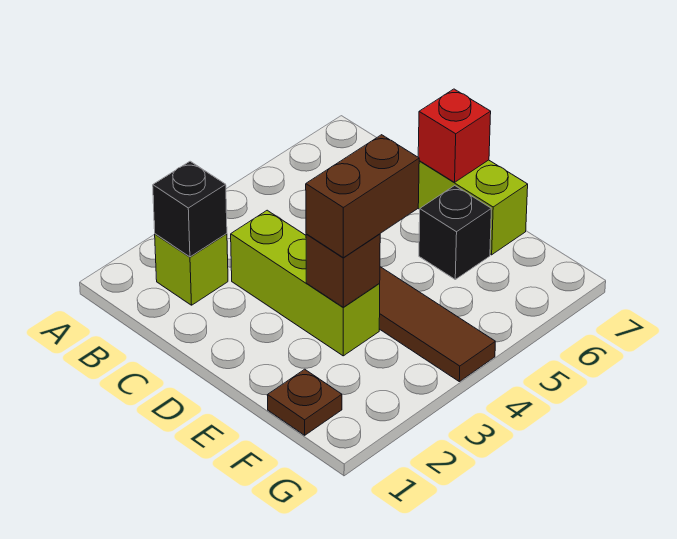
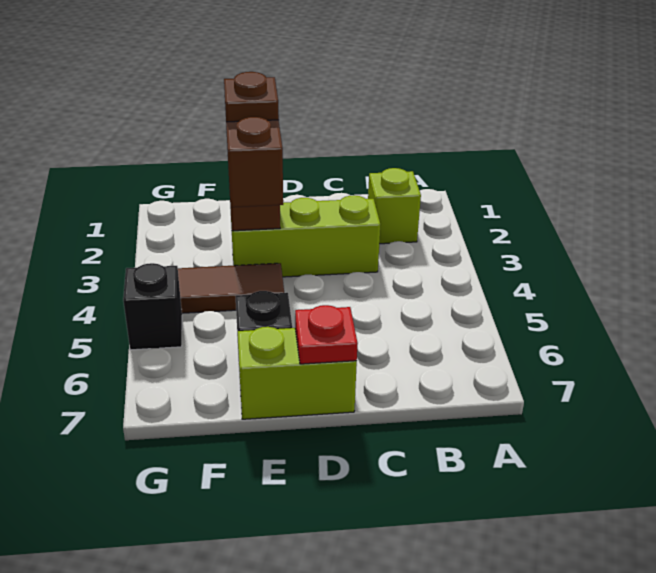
black brick B2 level 2 -> black brick G5 level 1
red brick D7 level 2 -> red plate D7 level 2
brown plate F1 level 1 -> brown plate E3 level 4

